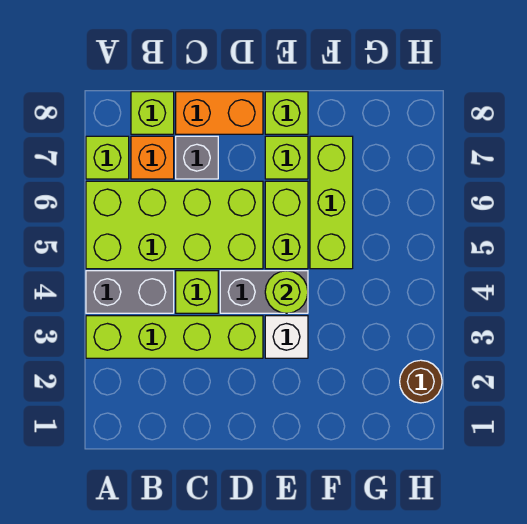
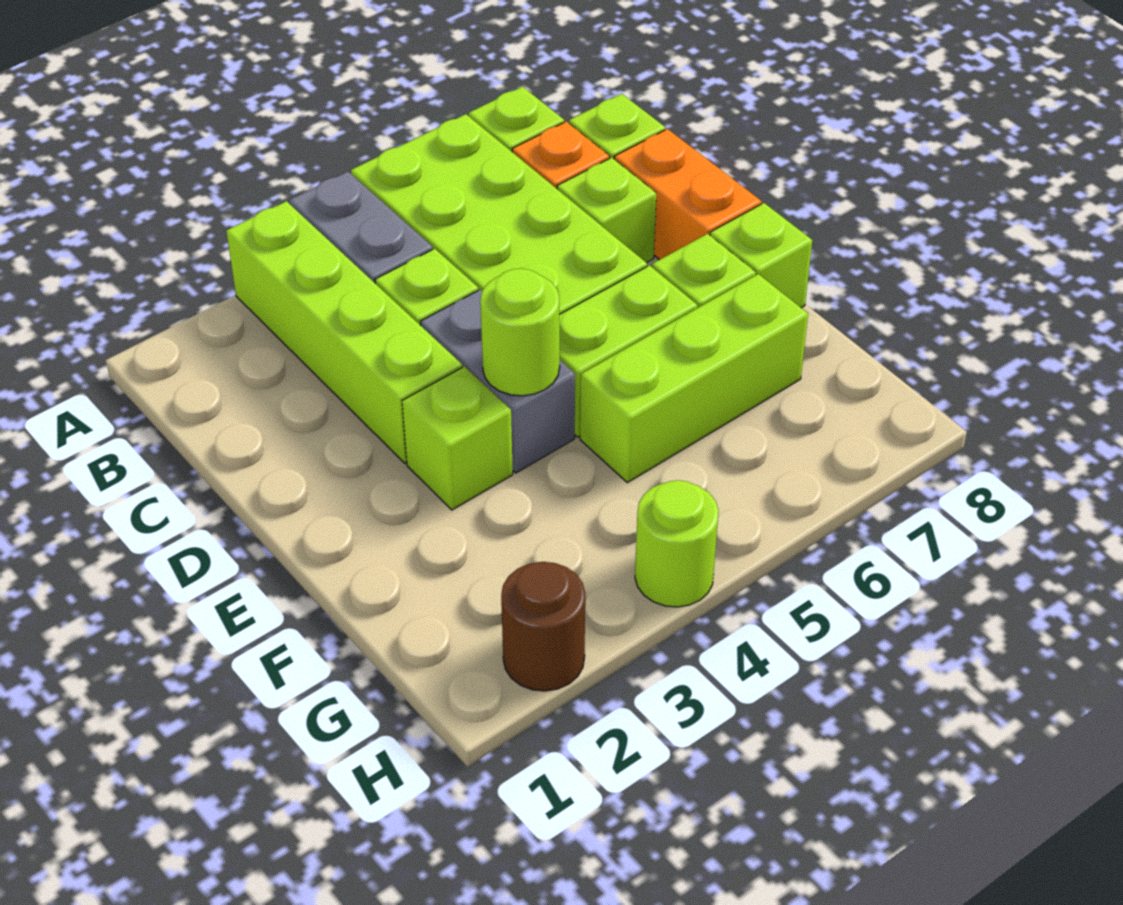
grey brick C7 level 1 -> lime brick C7 level 1
white brick E3 level 1 -> lime brick E3 level 1
none -> lime round brick H4 level 1

